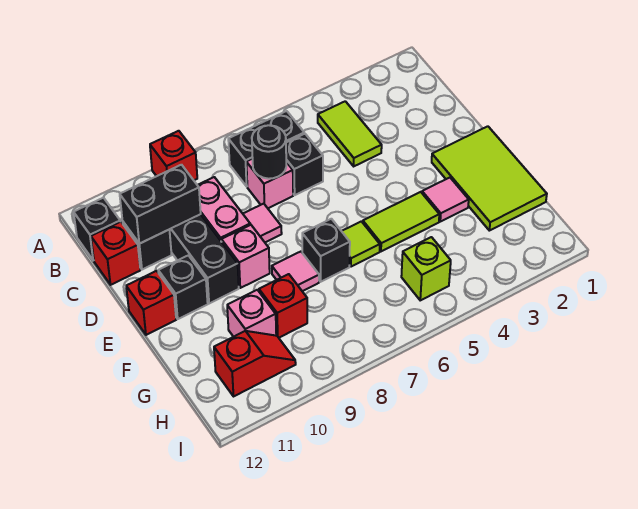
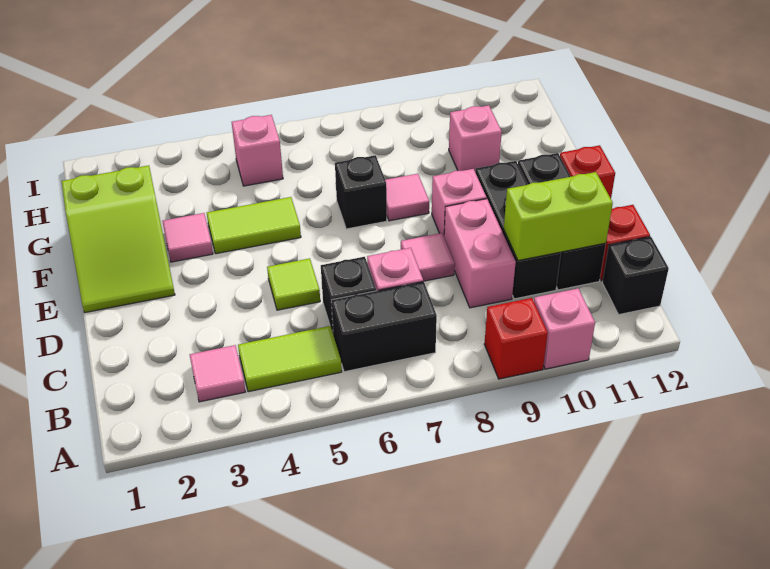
none -> pink brick A10 level 1
none -> pink tile B3 level 1
lime tile B4:C4 level 1 -> lime tile B4:B5 level 1
black round brick C7 level 2 -> none
black brick C10:C11 level 2 -> lime brick C10:C11 level 2
lime tile E1:G2 level 1 -> lime slope E1:G2 level 1 top G
lime tile F6 level 1 -> lime tile D5 level 1
red brick G9 level 1 -> none
lime brick H5 level 1 -> pink brick H5 level 1
red slope H10:H11 level 1 top 11 -> none

